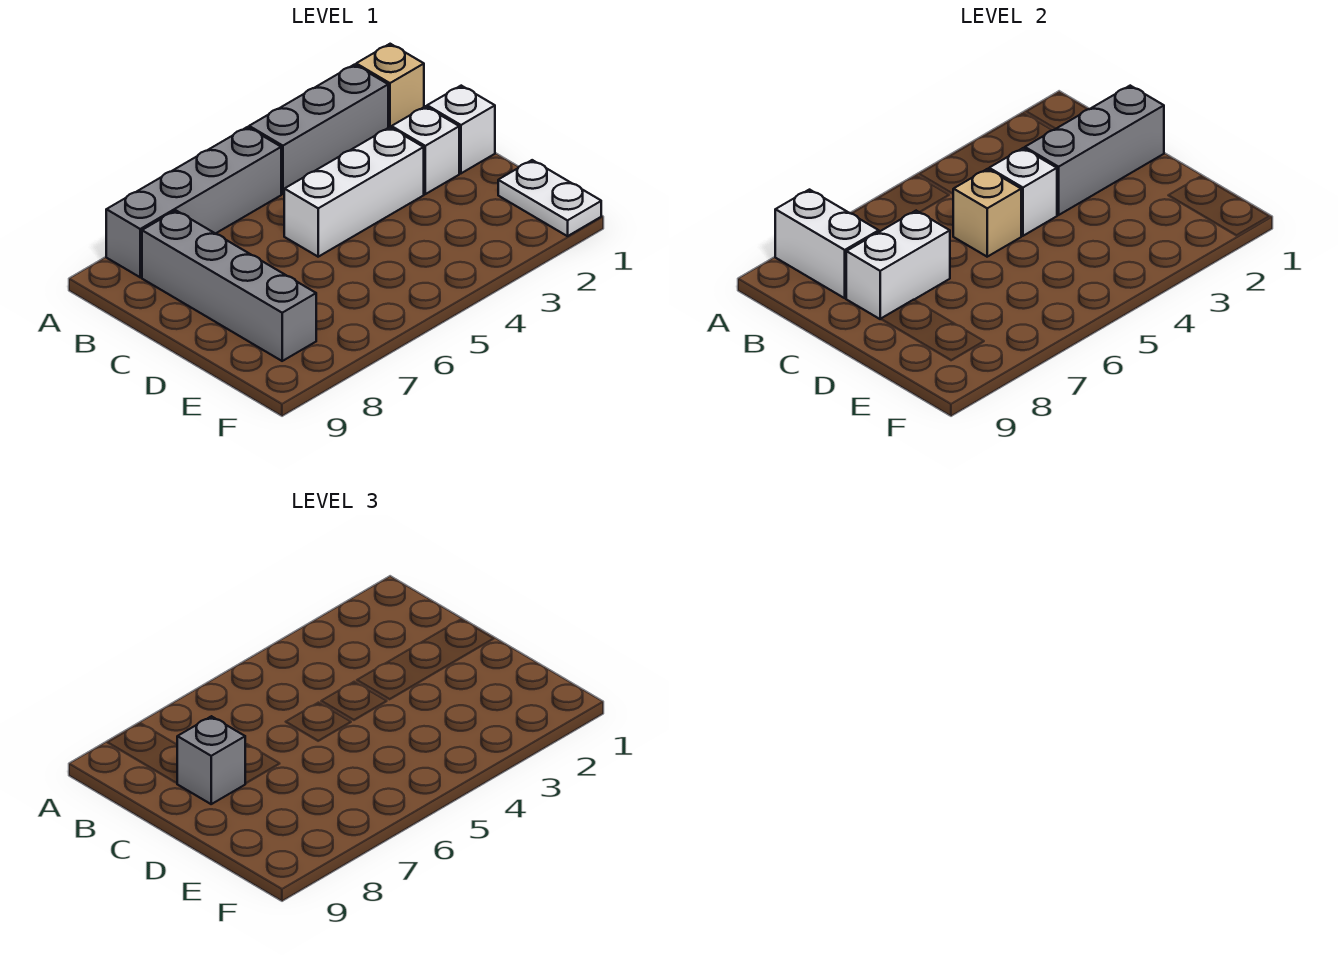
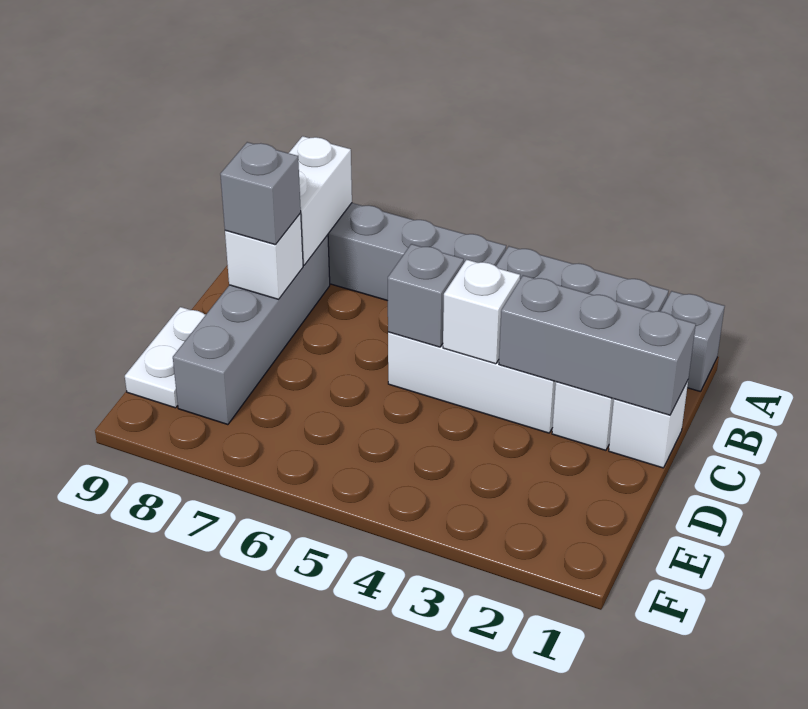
tan brick A1 level 1 -> grey brick A1 level 1
tan brick C5 level 2 -> grey brick C5 level 2
white brick C7:C8 level 2 -> white brick C8 level 2
white plate E1:F1 level 1 -> white plate D9:E9 level 1

